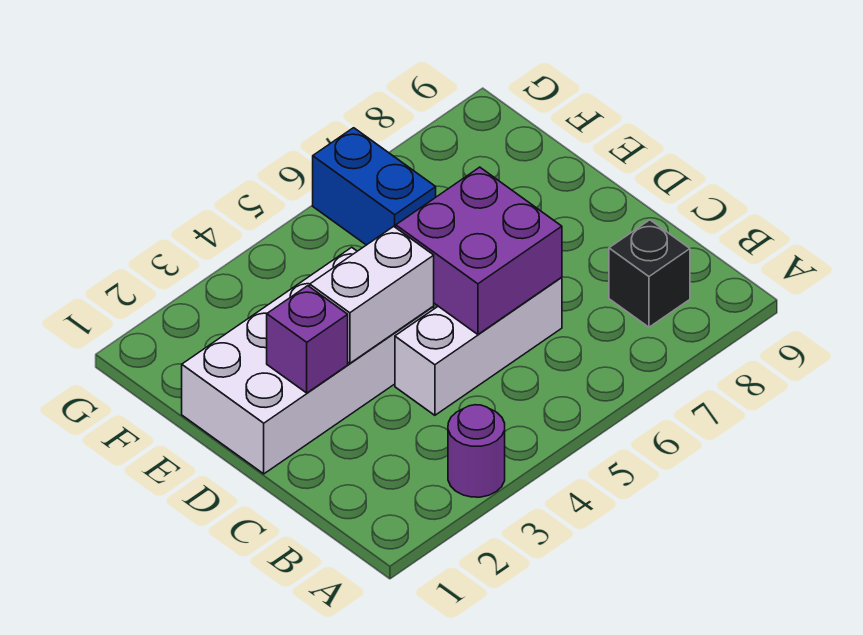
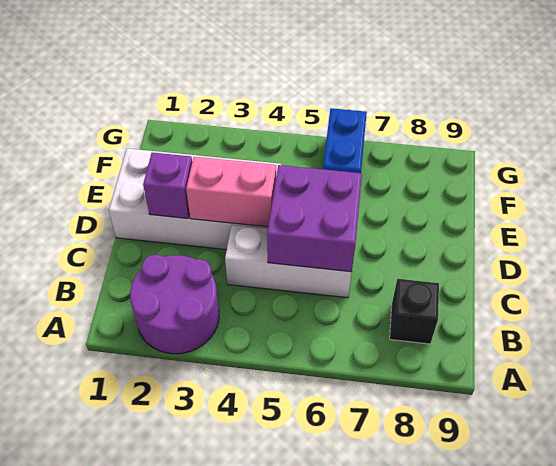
purple round brick A3 level 1 -> purple round brick A2:B3 level 1
white brick D3:D4 level 2 -> pink brick D3:D4 level 2

